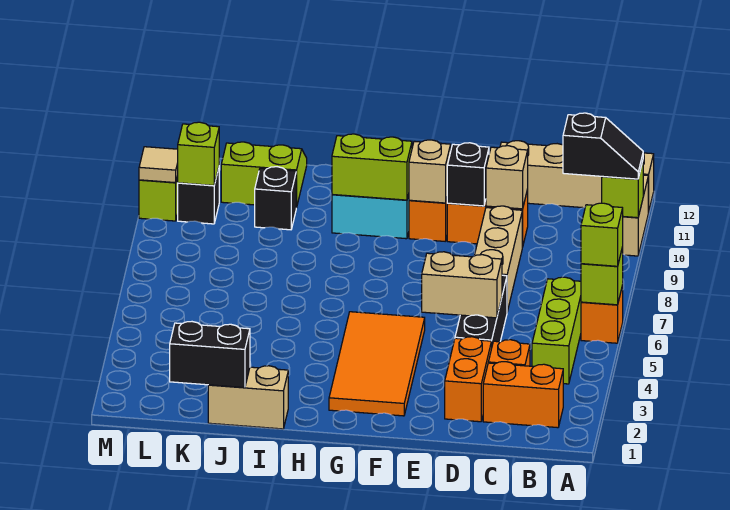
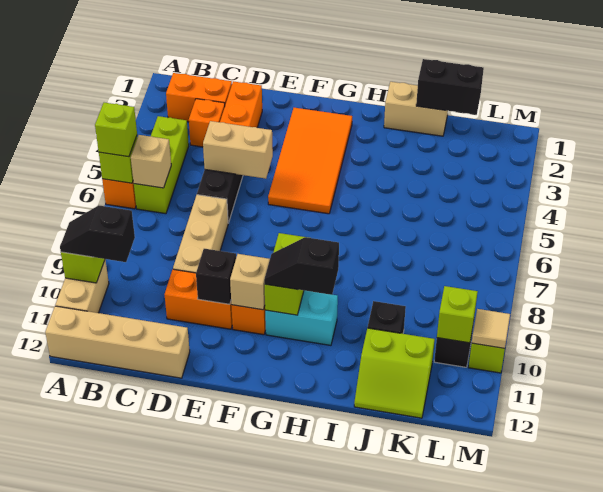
tan brick D10 level 2 -> tan brick B6 level 2
lime brick G10:H10 level 2 -> lime brick G9:G10 level 2
none -> black slope G10:H10 level 3 top H

